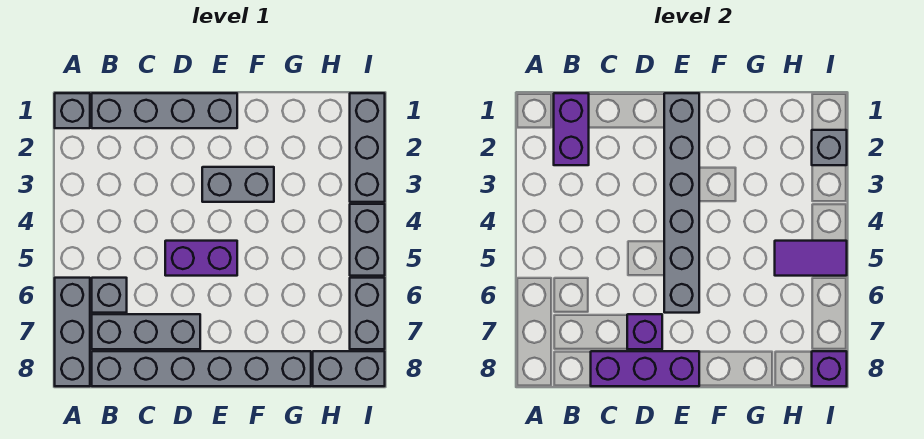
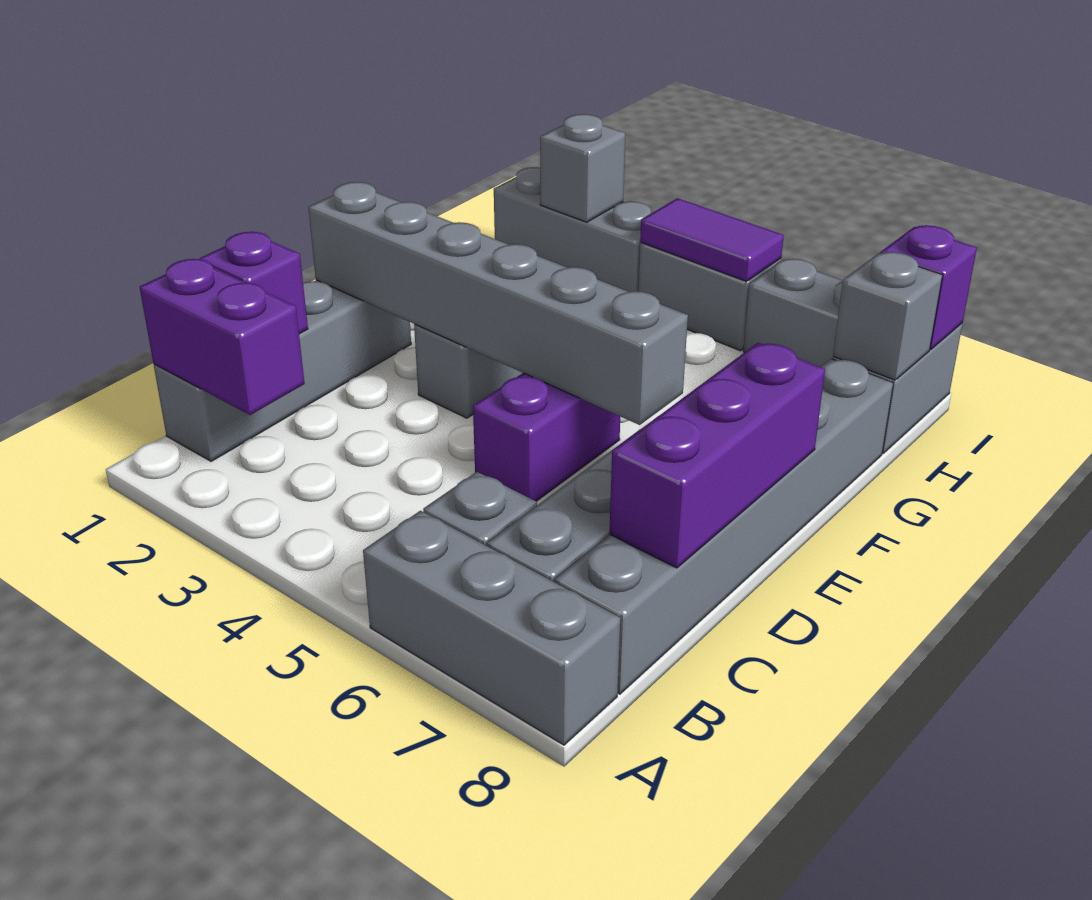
grey brick A1 level 1 -> grey brick H8 level 2
purple brick D7 level 2 -> purple brick C1 level 2
purple tile H5:I5 level 2 -> purple tile I4:I5 level 2

